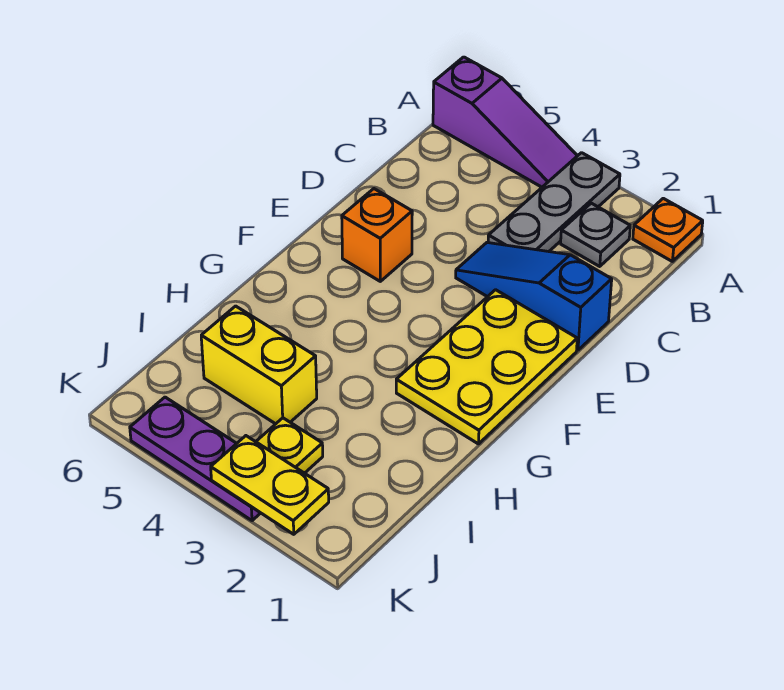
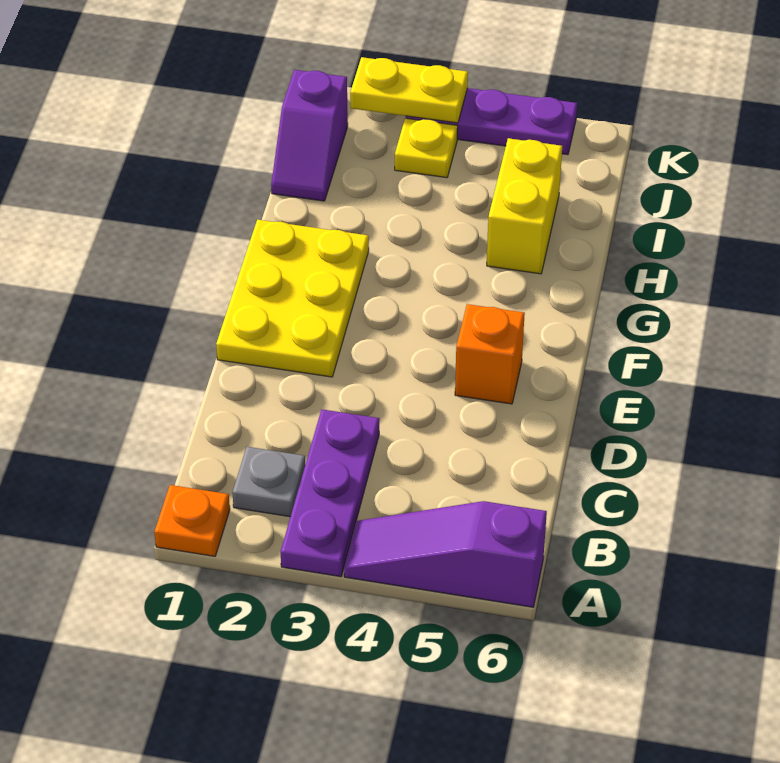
grey plate A3:C3 level 1 -> purple plate A3:C3 level 1
blue slope D1:D3 level 1 top 1 -> none
none -> purple slope I1:J1 level 1 top J
yellow brick I4:I5 level 1 -> yellow brick H5:I5 level 1

